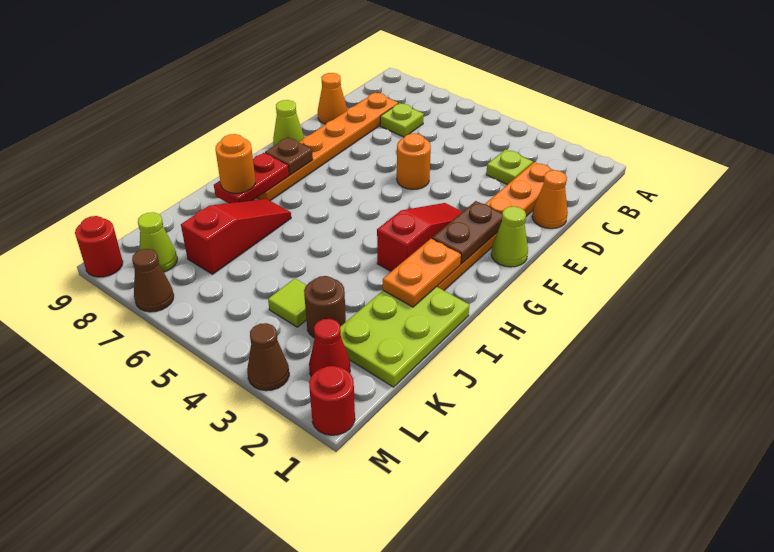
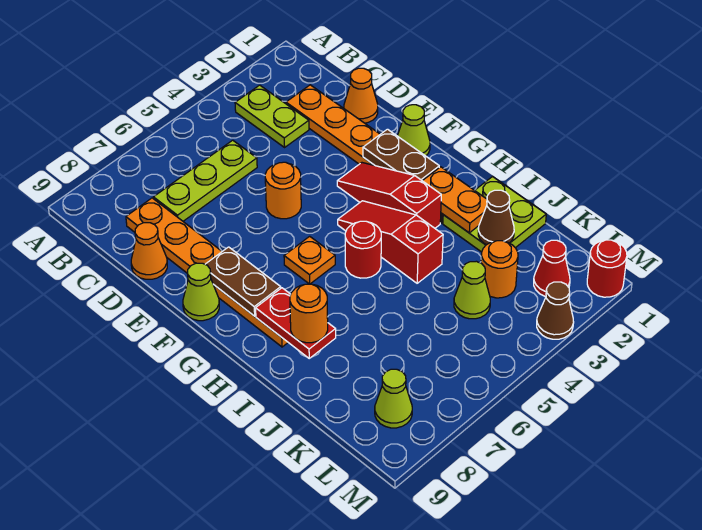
lime plate C3 level 1 -> lime plate B3:C3 level 1
lime plate C7 level 1 -> lime plate C5:C7 level 1
none -> orange plate G6 level 1
brown plate G8 level 2 -> brown plate F8:G8 level 2
lime plate I1:K2 level 1 -> lime plate I1:J2 level 1
red slope I7:K7 level 1 top K -> red slope G4:I4 level 1 top I
brown round brick K3 level 1 -> orange round brick K3 level 1
lime tile K4 level 1 -> lime cone K4 level 1
brown cone M7 level 1 -> brown cone J2 level 2
red round brick M9 level 1 -> red round brick H5 level 1

